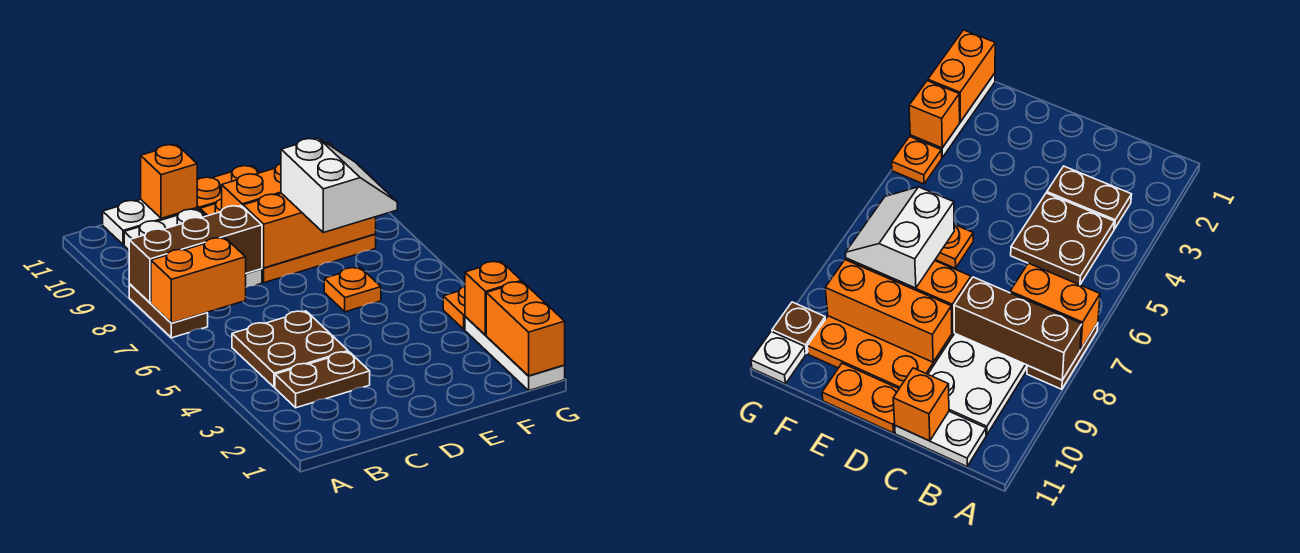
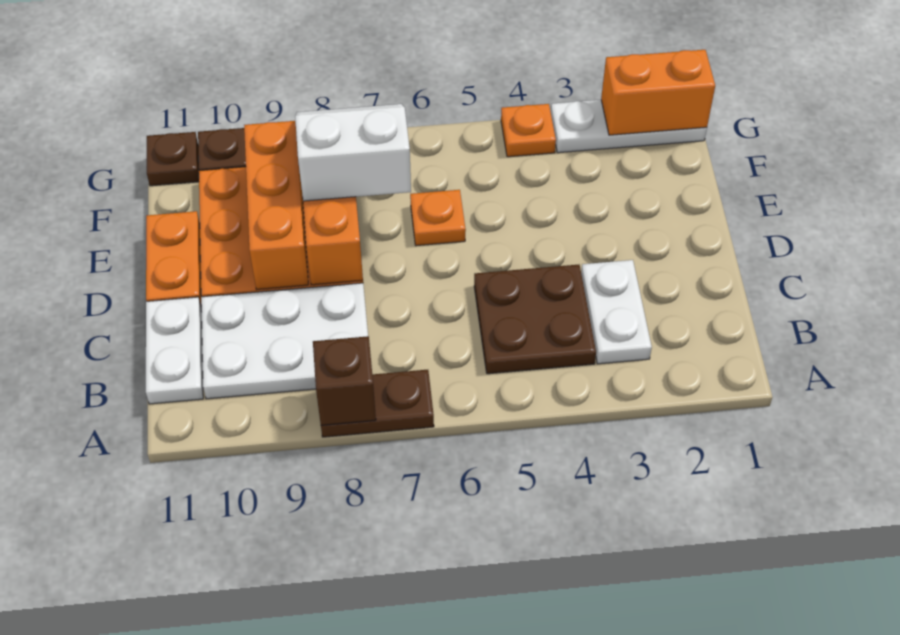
orange brick A7:B7 level 2 -> none
brown brick A8:C8 level 2 -> brown brick A8 level 2
brown plate B3:C3 level 1 -> white plate B3:C3 level 1
orange brick C11 level 2 -> none
orange brick G3 level 2 -> none
white plate G11 level 1 -> brown plate G11 level 1

